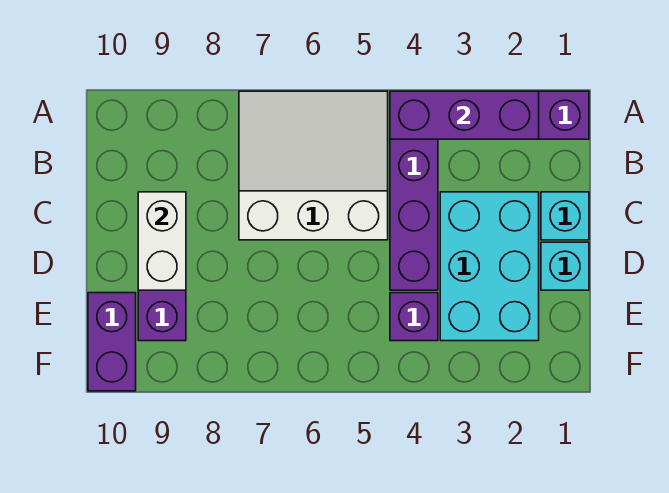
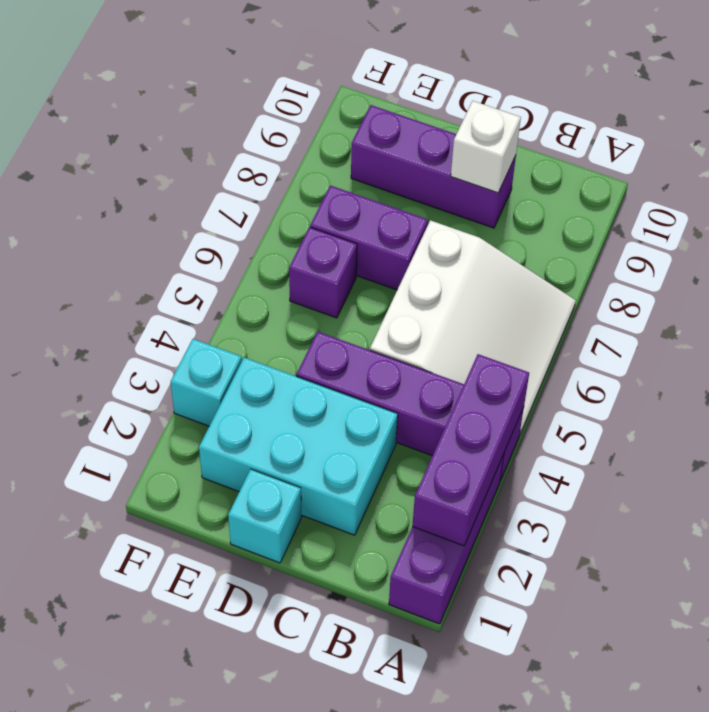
cyan brick C1 level 1 -> cyan brick F3 level 1
white brick C9:D9 level 2 -> white brick C9 level 2
purple brick E4 level 1 -> purple brick E6 level 1
purple brick E10:F10 level 1 -> purple brick D7:E7 level 1

